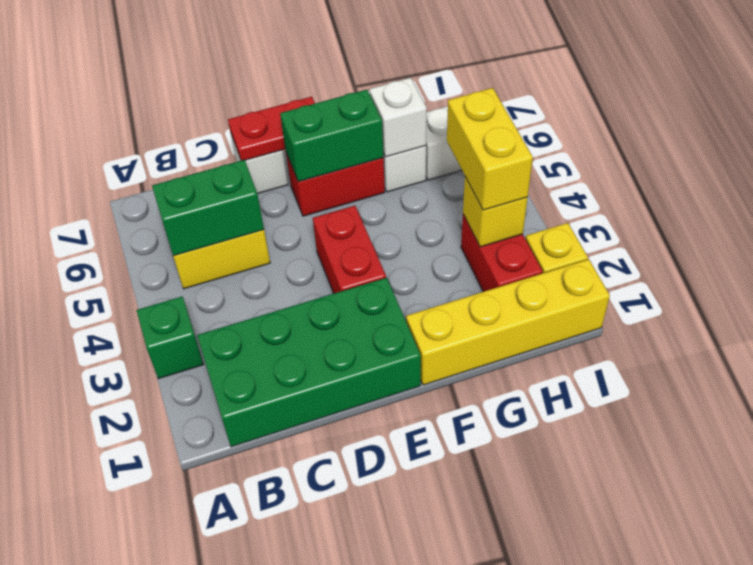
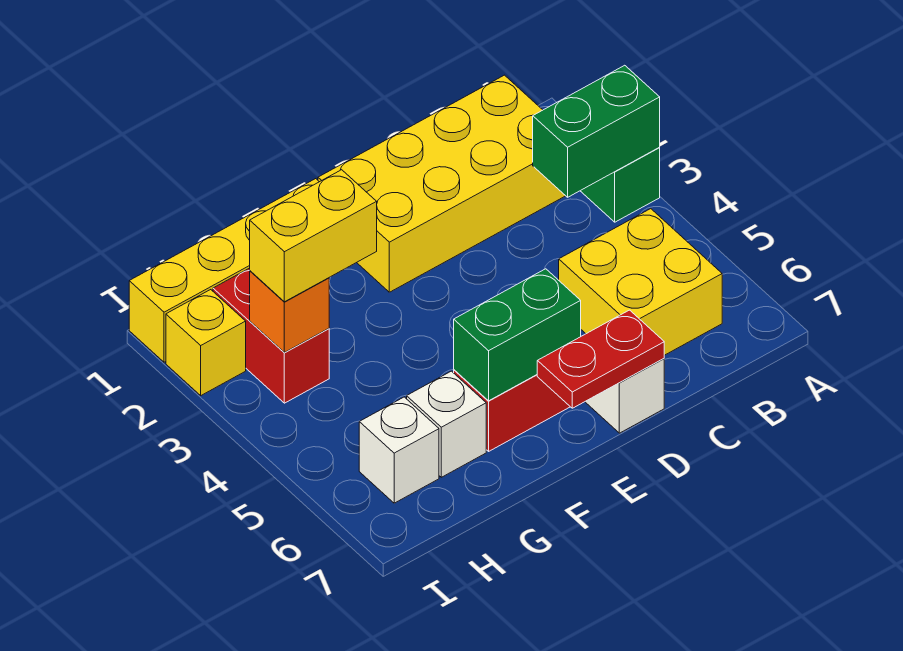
green brick B1:E2 level 1 -> yellow brick B1:E2 level 1
green brick B5:C5 level 2 -> green brick A3:B3 level 2
red brick E3:E4 level 1 -> none
white brick G6 level 2 -> none
yellow brick H3 level 2 -> orange brick H3 level 2
yellow brick H3:H4 level 3 -> yellow brick G3:H3 level 3

